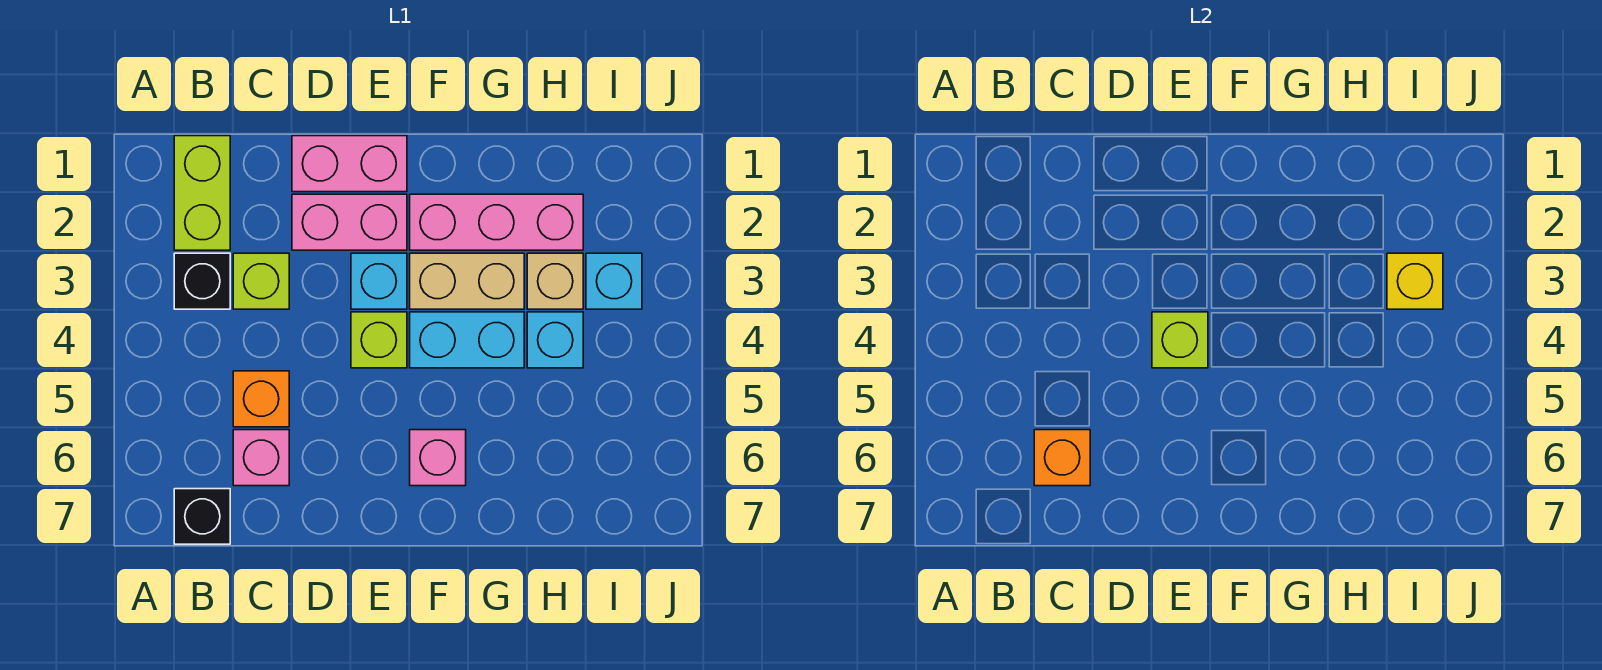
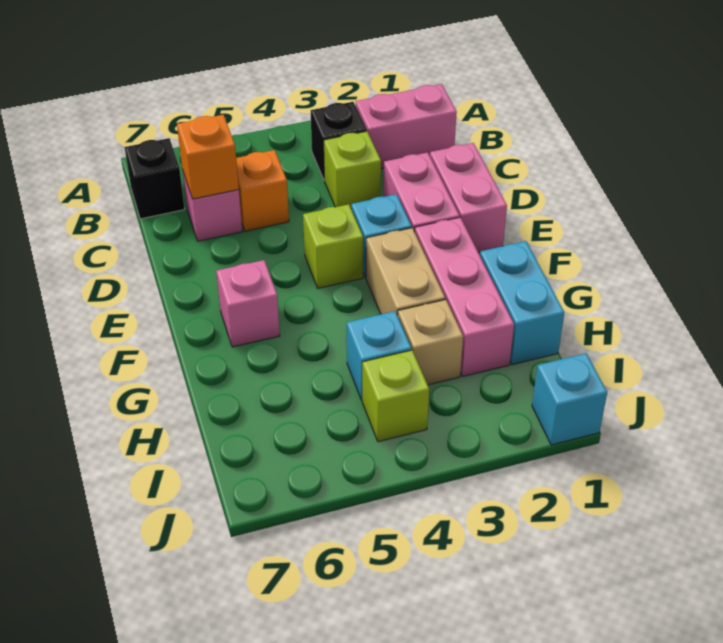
lime brick B1:B2 level 1 -> pink brick B1:B2 level 1
lime brick E4 level 2 -> lime brick I4 level 1
cyan brick F4:G4 level 1 -> cyan brick G1:H1 level 1
cyan brick I3 level 1 -> cyan brick J1 level 1
yellow brick I3 level 2 -> none

